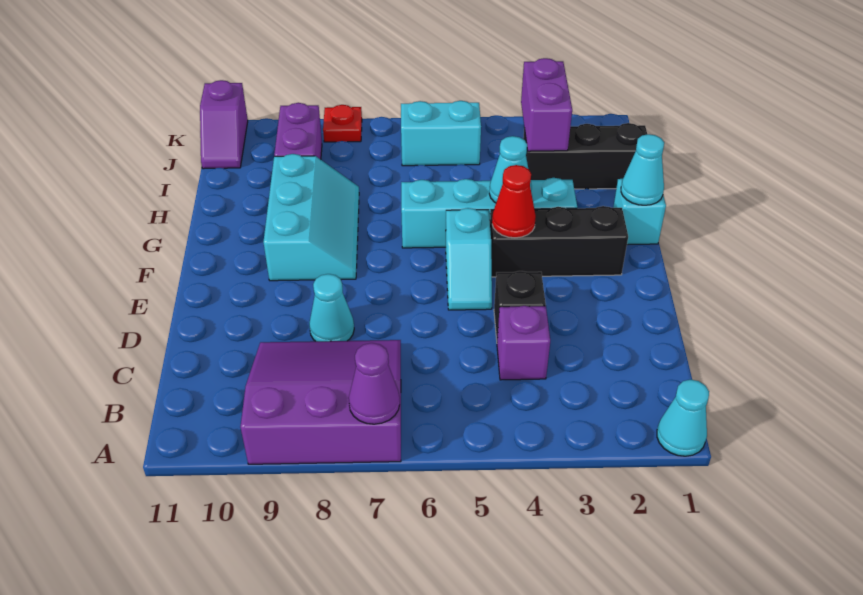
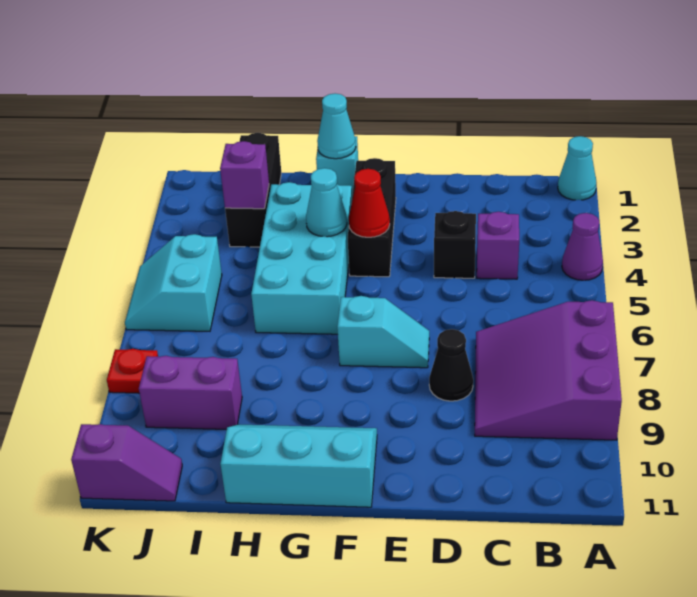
purple cone A7 level 2 -> purple cone A4 level 1
cyan cone D8 level 1 -> black cone D8 level 1
cyan slope E5:F5 level 1 top F -> cyan slope E7:F7 level 1 top F
cyan slope F8:H9 level 1 top 9 -> cyan slope F10:H11 level 1 top 11
cyan brick G3:G6 level 1 -> cyan brick G3:H6 level 1
purple brick I3:J3 level 2 -> purple brick I3 level 2

